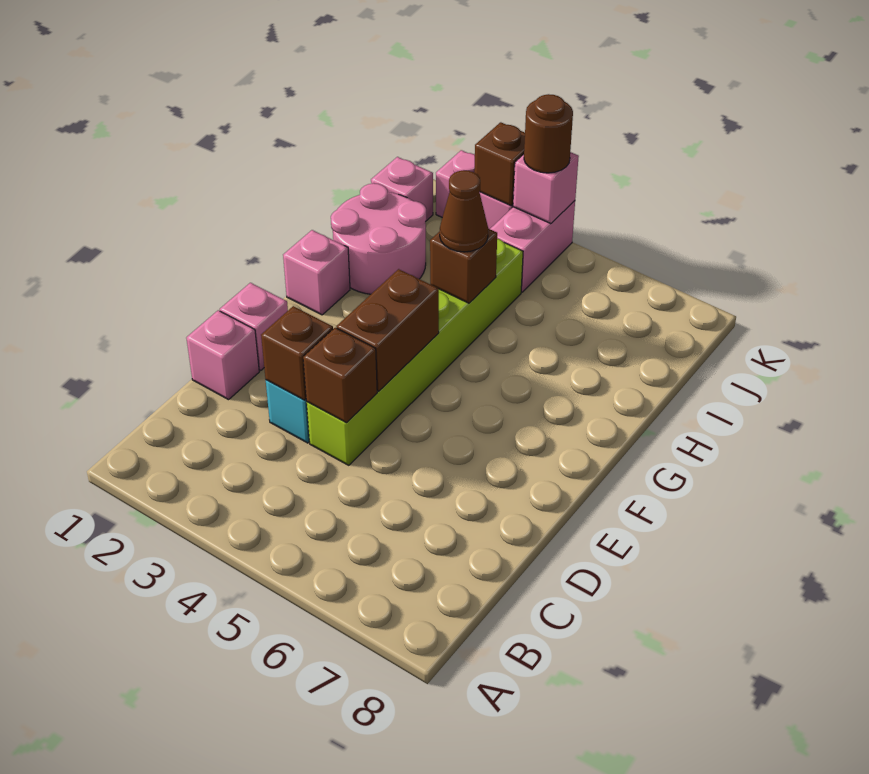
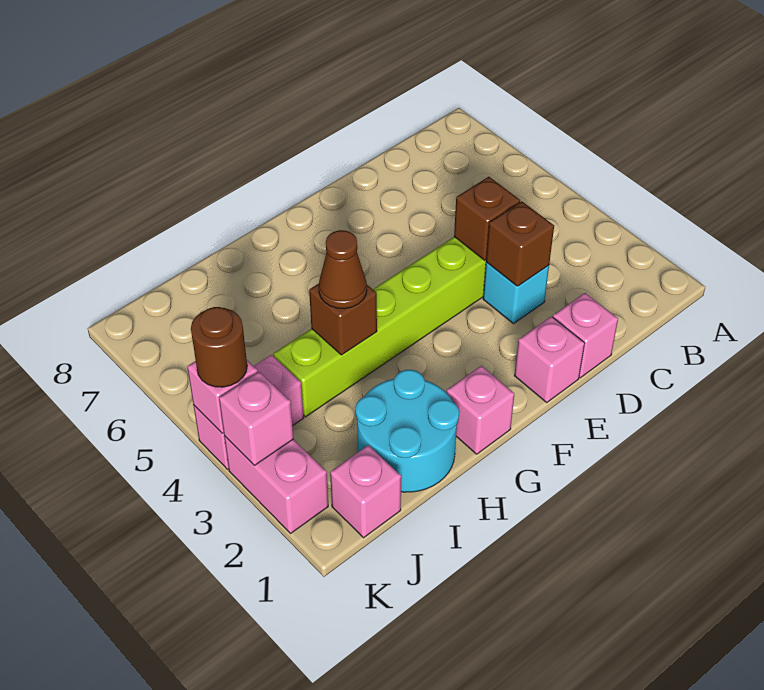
brown brick E4:F4 level 2 -> none
pink round brick H1:I2 level 1 -> cyan round brick H1:I2 level 1
brown brick K3 level 2 -> pink brick K3 level 2

